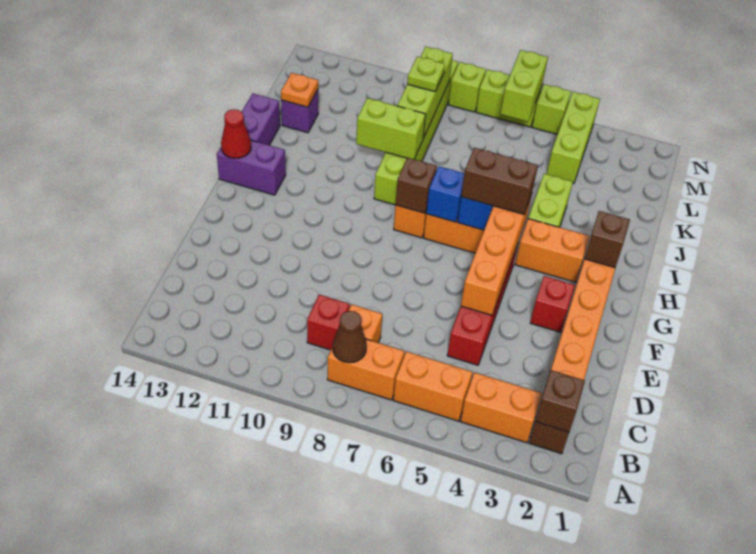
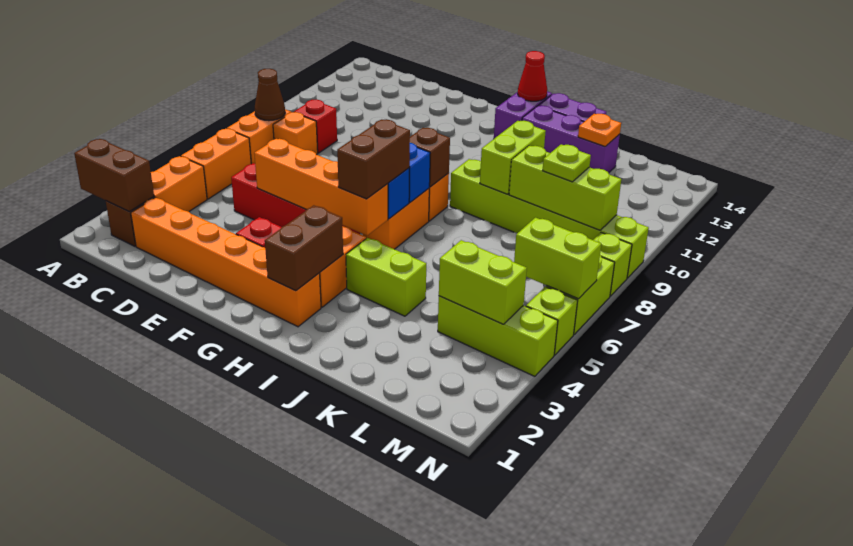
brown brick B2 level 2 -> brown brick A2:B2 level 2
brown brick H2 level 2 -> brown brick H2:H3 level 2
purple brick K13 level 1 -> purple brick I13:K13 level 1
none -> lime brick L4:M4 level 2

